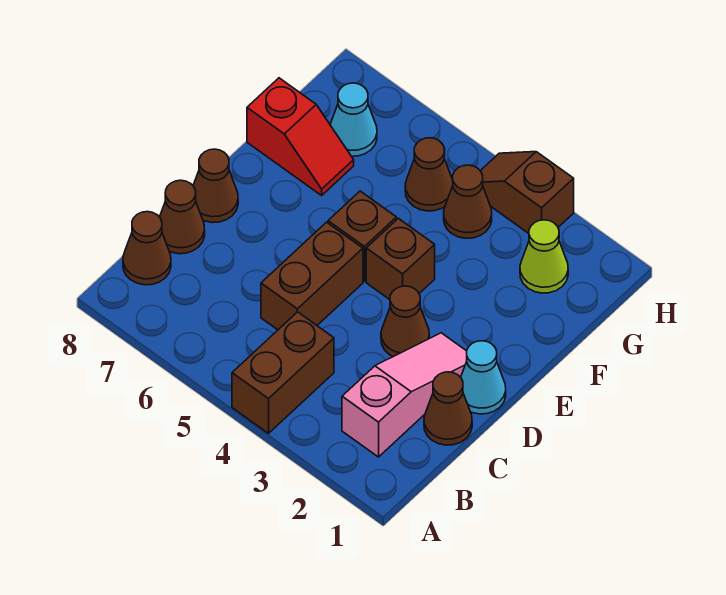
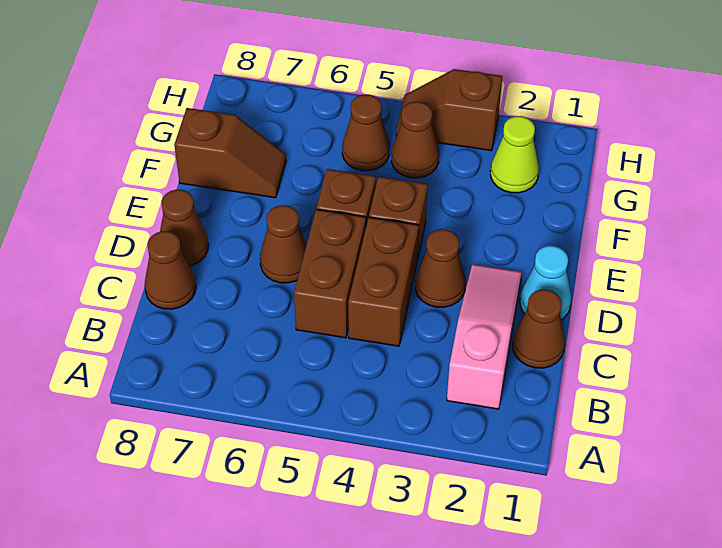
brown brick A4:B4 level 1 -> brown brick C4:D4 level 1
brown cone B8 level 1 -> brown cone D6 level 1
red slope F7:F8 level 1 top 8 -> brown slope F7:F8 level 1 top 8
cyan cone G7 level 1 -> none

